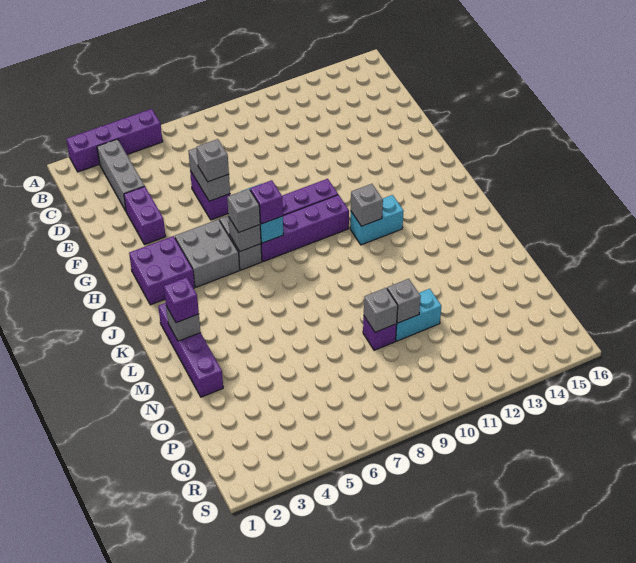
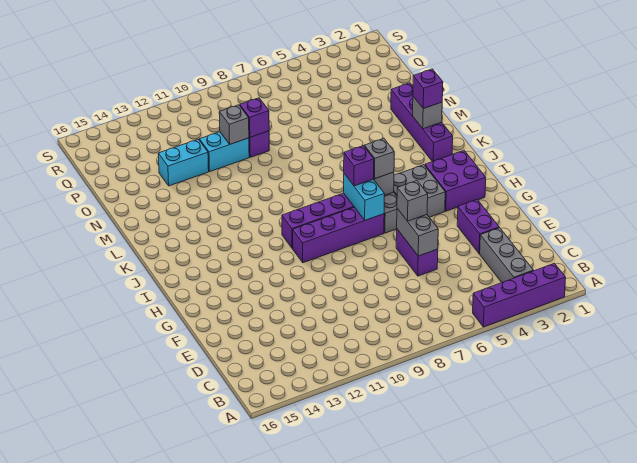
cyan brick J11:J12 level 1 -> cyan brick O12:O13 level 1
grey brick J11 level 2 -> none
grey brick O9 level 2 -> purple brick O9 level 2

